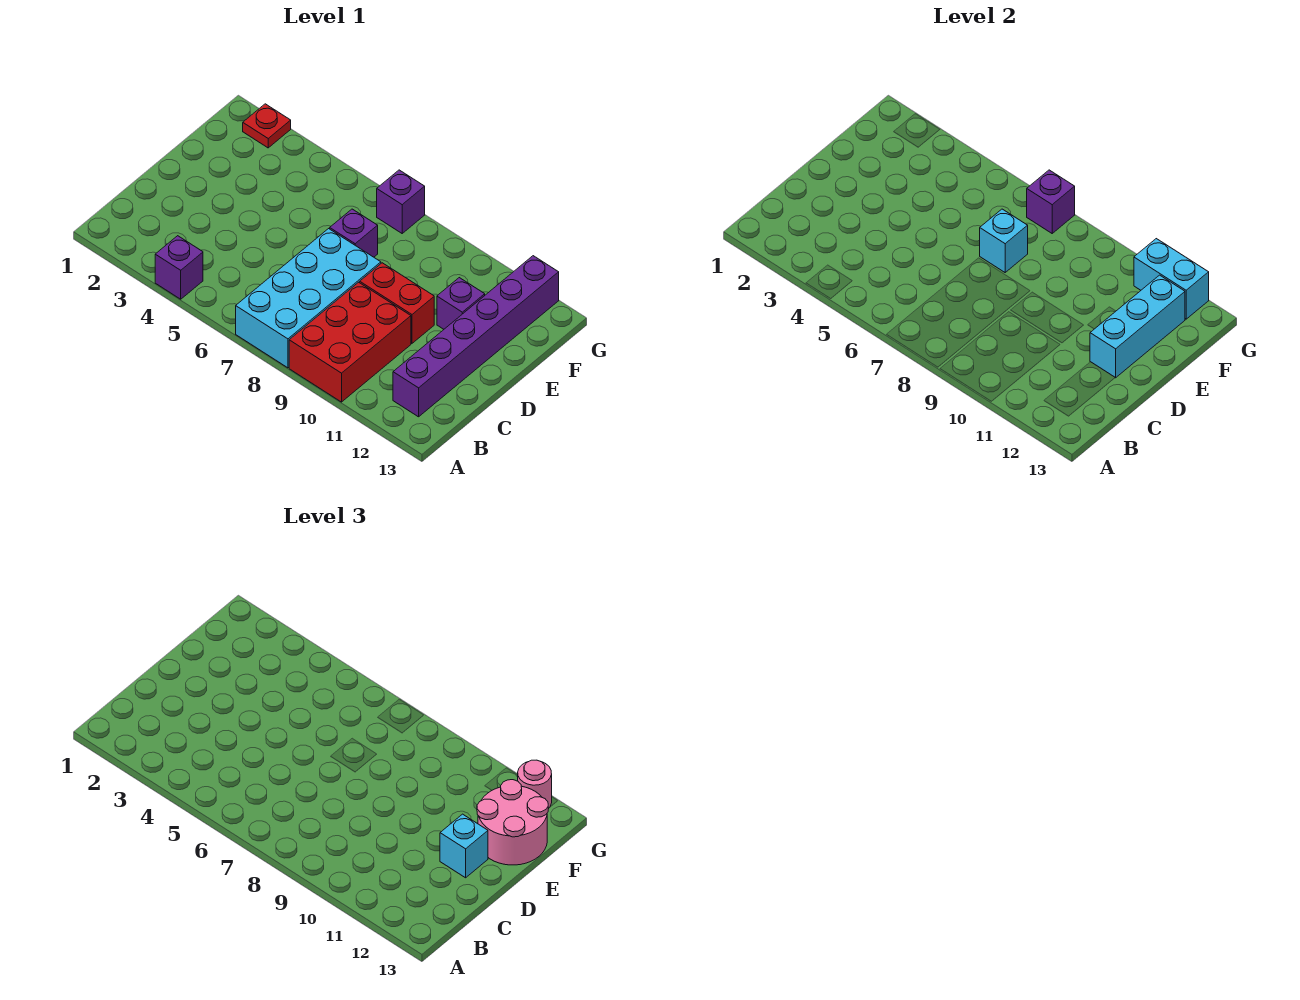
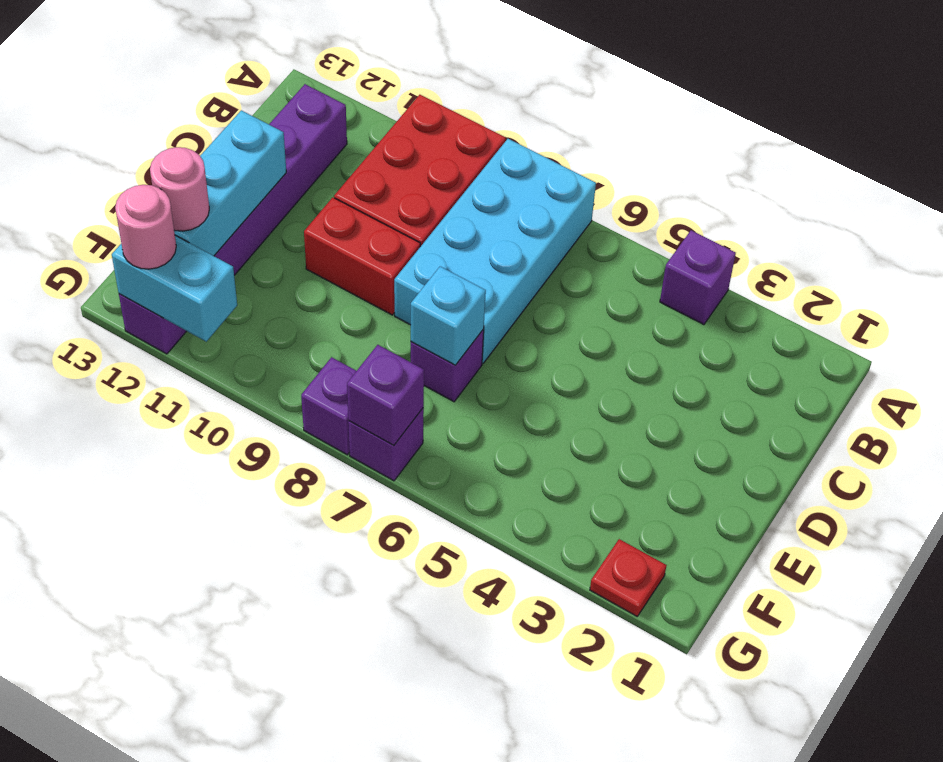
cyan brick D12 level 3 -> none
purple brick E11 level 1 -> purple brick G8 level 1
pink round brick E12:F13 level 3 -> pink round brick F12 level 3

